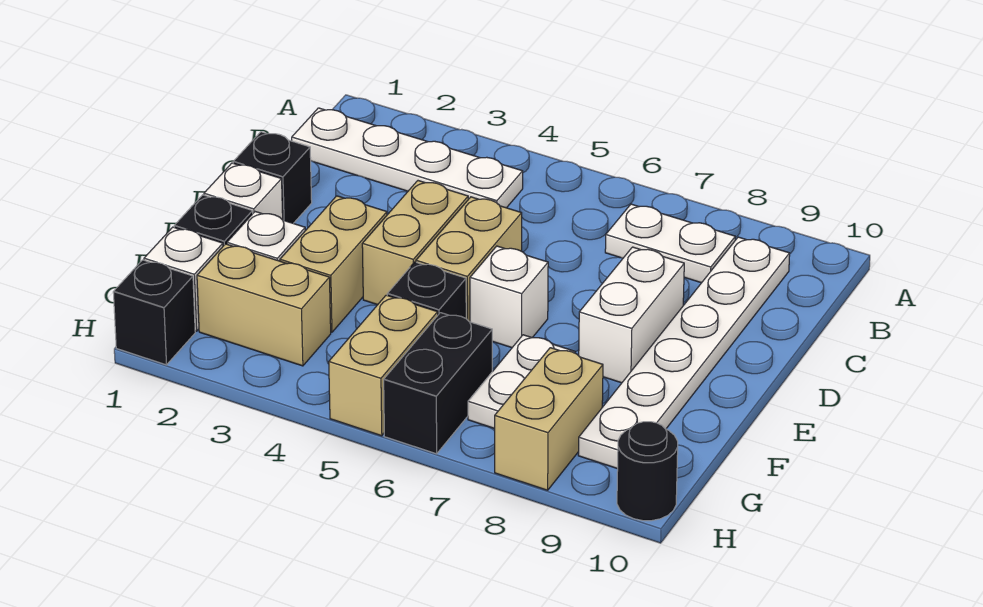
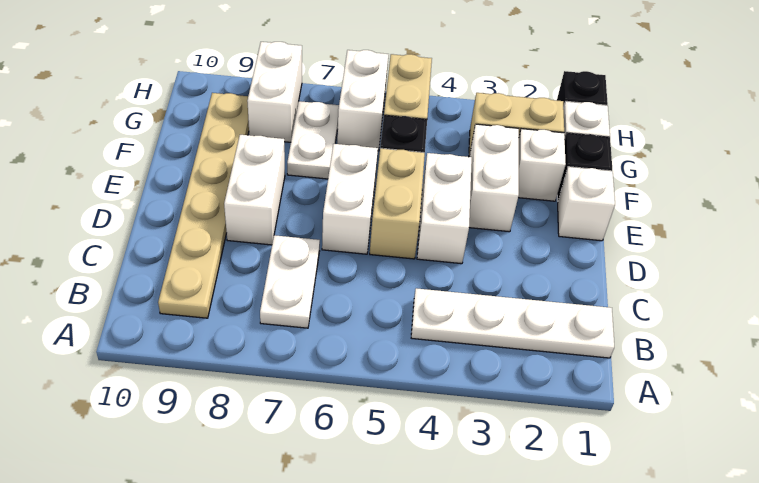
white plate B7:B8 level 1 -> white plate B7:C7 level 1
white plate B9:G9 level 1 -> tan plate B9:G9 level 1
black brick D1 level 1 -> none
tan brick D4:E4 level 1 -> white brick D4:E4 level 1
tan brick E3:F3 level 1 -> white brick E3:F3 level 1
white brick E6 level 1 -> white brick D6:E6 level 1
black brick G6:H6 level 1 -> white brick G6:H6 level 1
tan brick G8:H8 level 1 -> white brick G8:H8 level 1
black round brick H10 level 1 -> none

